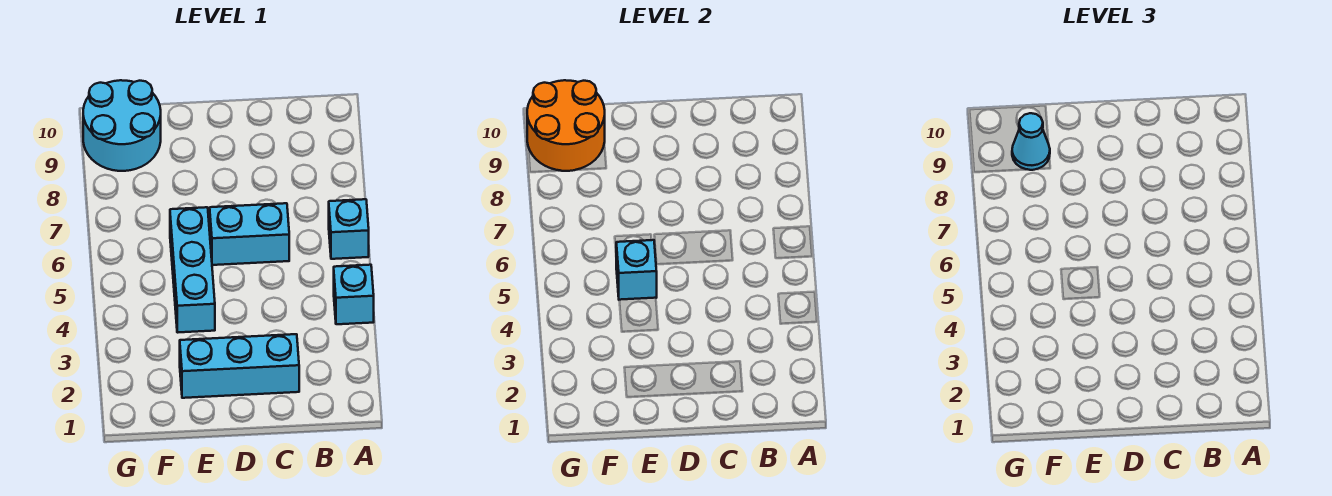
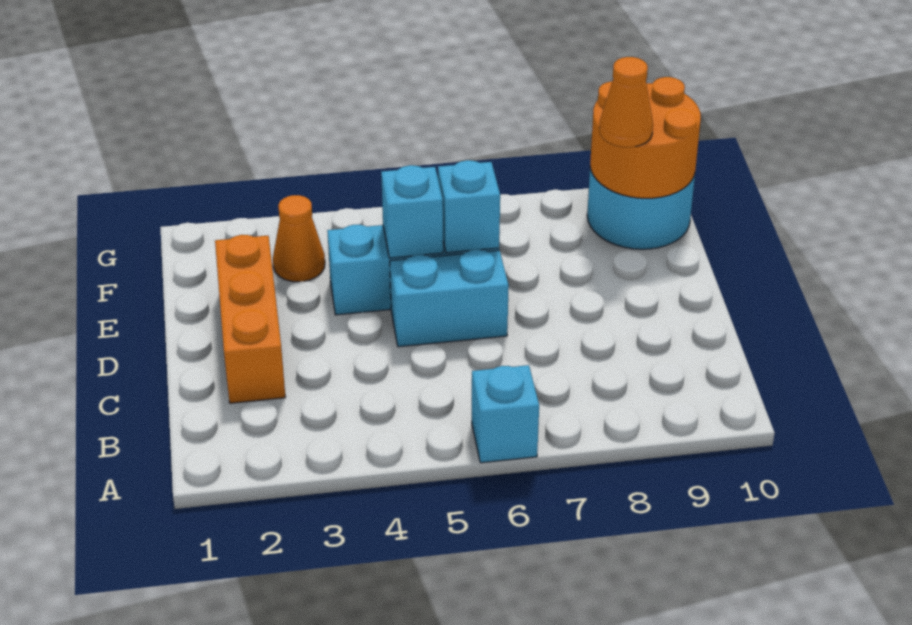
cyan brick A4 level 1 -> cyan brick E6 level 2
cyan brick C2:E2 level 1 -> orange brick C2:E2 level 1
cyan brick C6:D6 level 1 -> cyan brick D5:D6 level 1
none -> orange cone F3 level 1
cyan cone F9 level 3 -> orange cone F9 level 3

